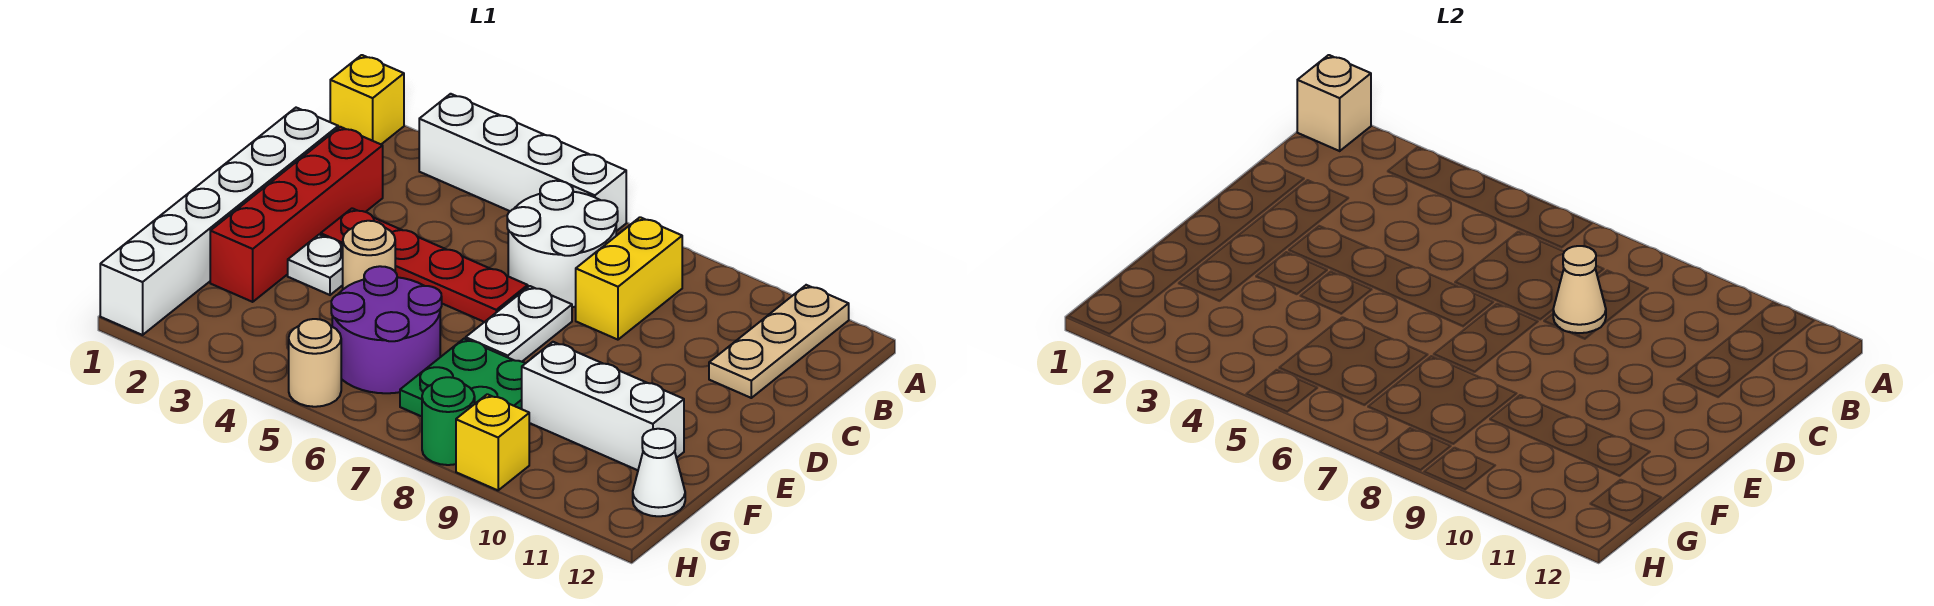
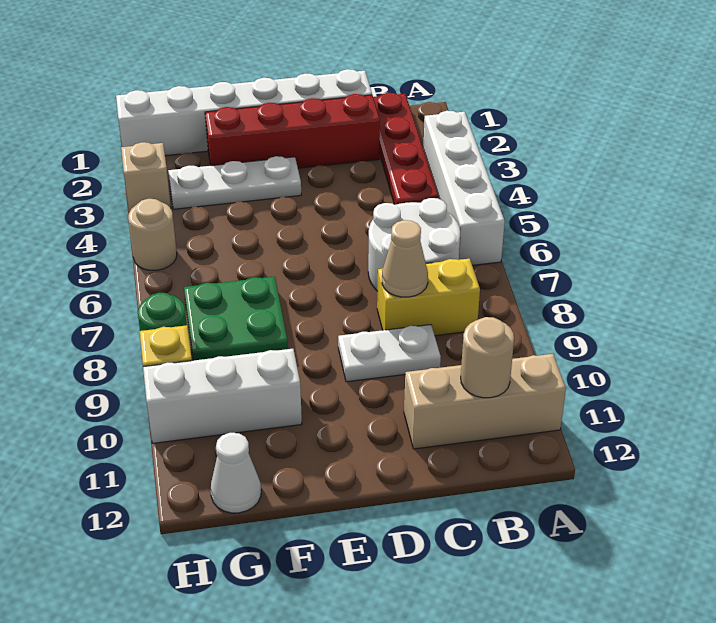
yellow brick A1 level 1 -> none
tan brick A1 level 2 -> tan brick H3 level 1
tan plate A11:C11 level 1 -> tan brick A11:C11 level 1
red plate D3:D6 level 1 -> red plate B1:B4 level 1
white plate D7:E7 level 1 -> white plate C9:D9 level 1
white plate E3 level 1 -> white plate E3:G3 level 1
tan round brick E4 level 1 -> tan round brick B11 level 2
purple round brick F5:G6 level 1 -> none
white brick F9:F11 level 1 -> white brick F10:H10 level 1

